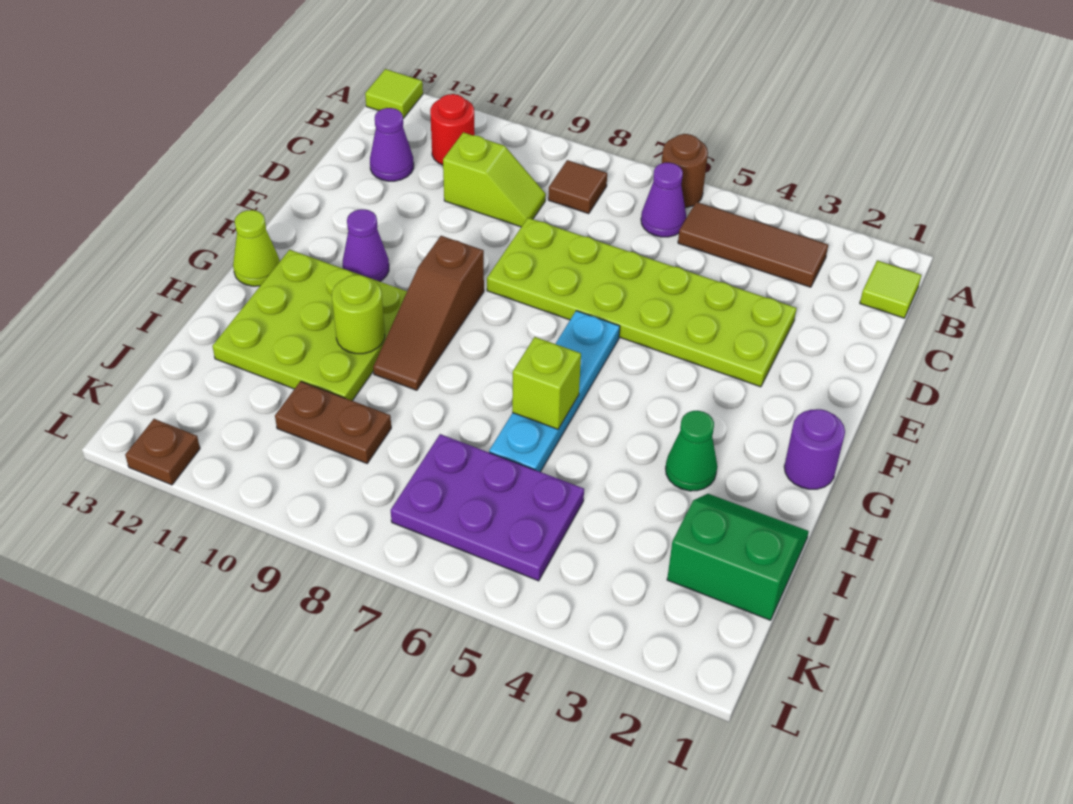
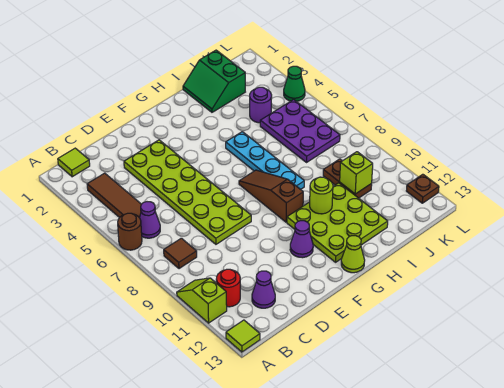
lime slope C9:C10 level 1 top 10 -> lime slope A10:A11 level 1 top 11
cyan plate F6:I6 level 1 -> cyan plate H5:H8 level 1
brown slope F9:H9 level 1 top F -> brown slope G7:G9 level 1 top 9
purple round brick G1 level 1 -> purple round brick J4 level 1
green cone H3 level 1 -> green cone L4 level 1
lime brick H6 level 2 -> lime brick J10 level 2

